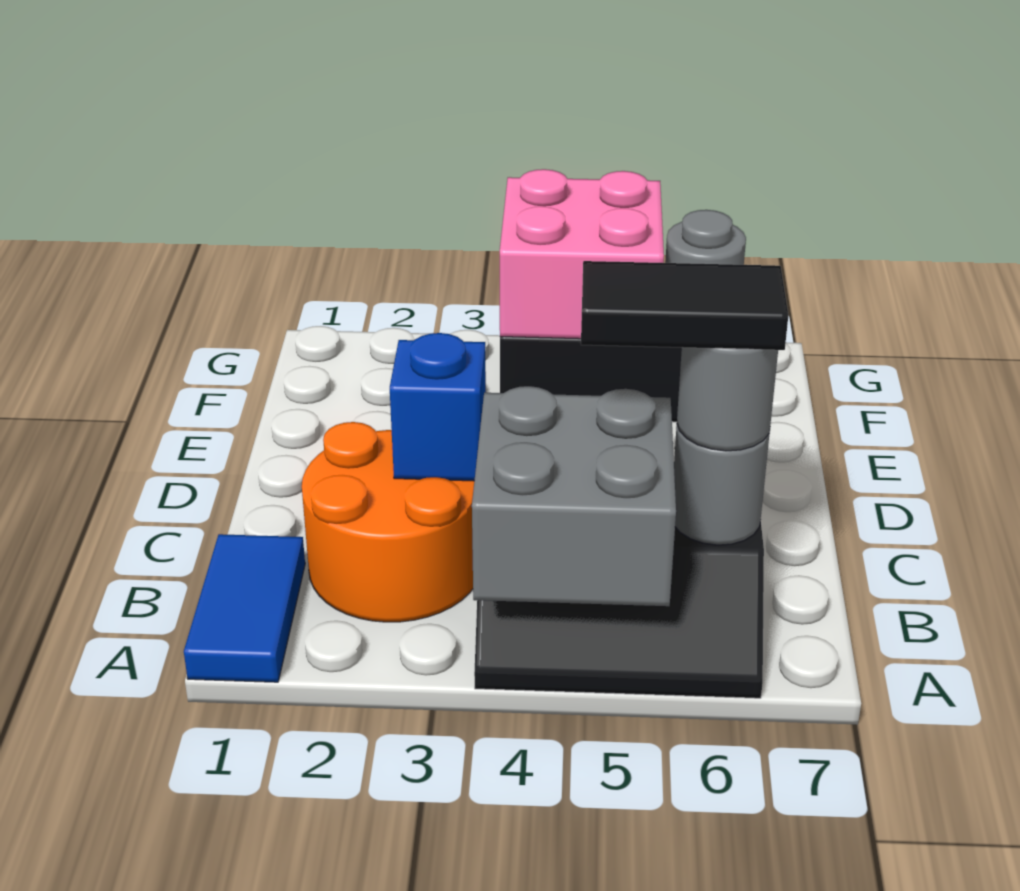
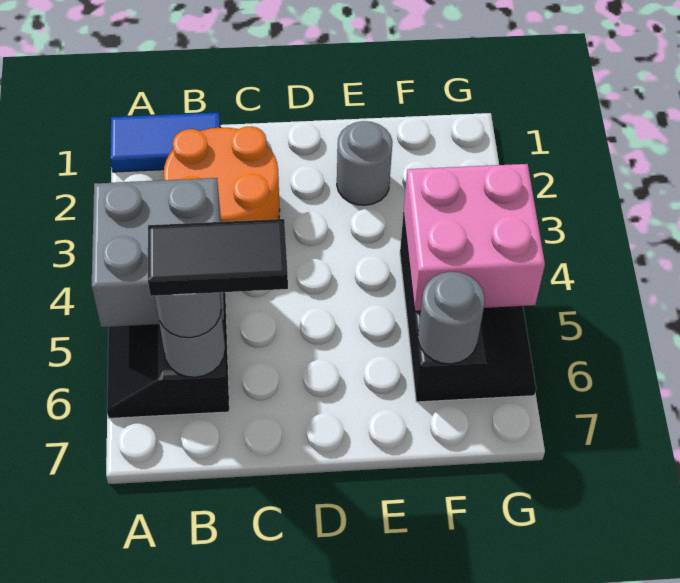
black tile B5:B6 level 4 -> black tile B6:C6 level 4
blue brick C3 level 2 -> none
none -> grey round brick E2 level 1

